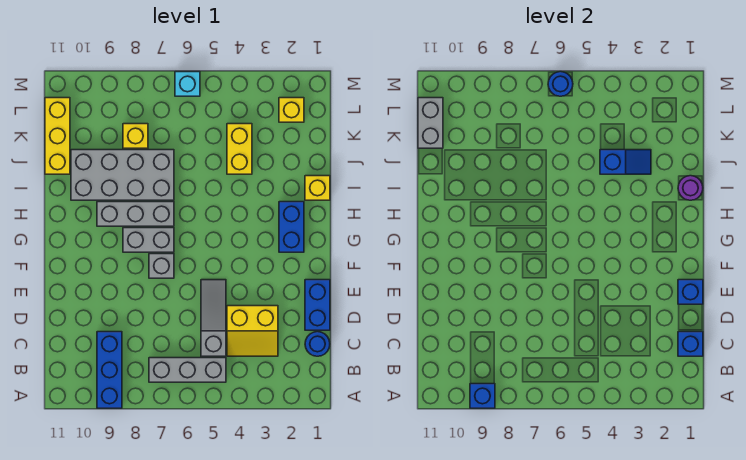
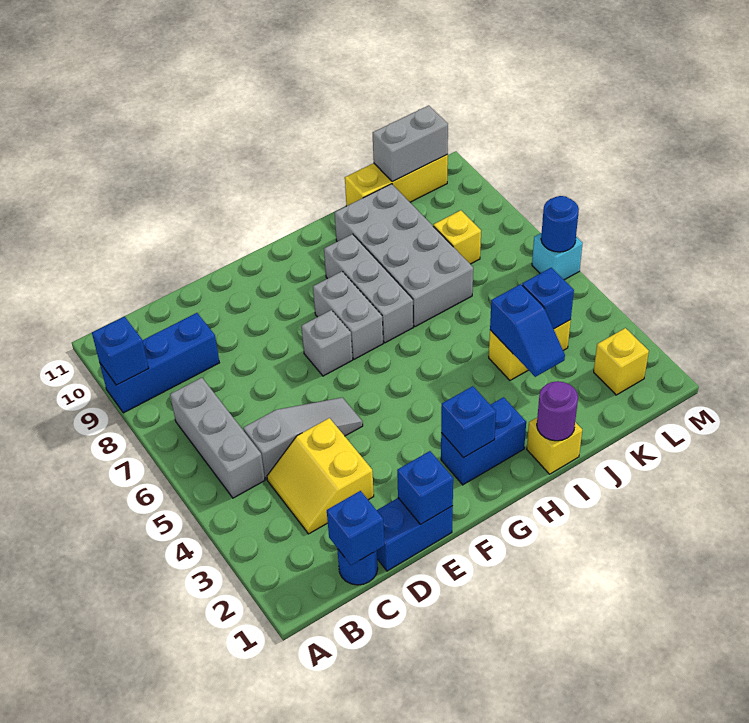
none -> blue brick G2 level 2
none -> blue brick K4 level 2

